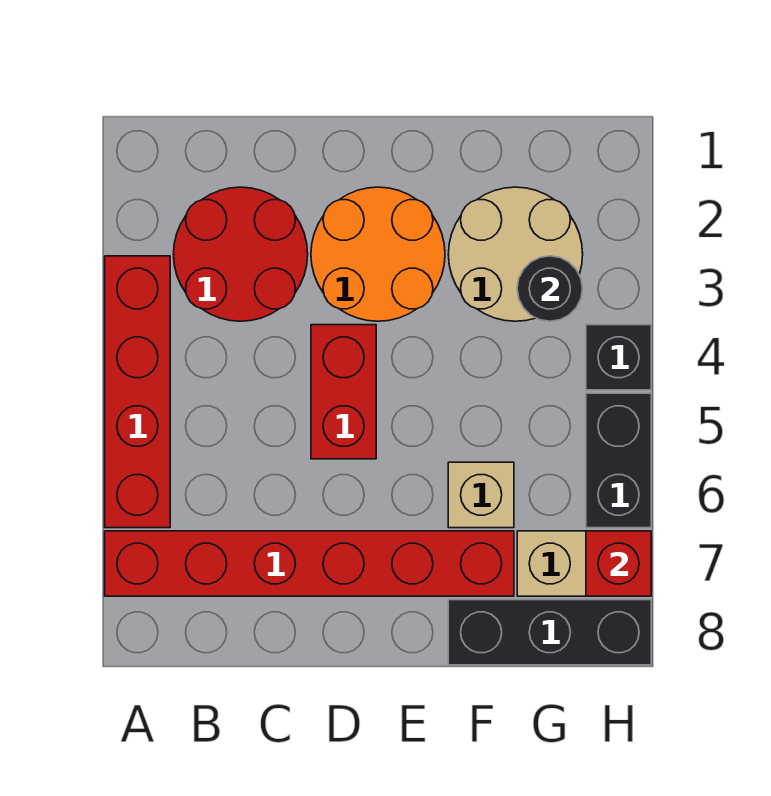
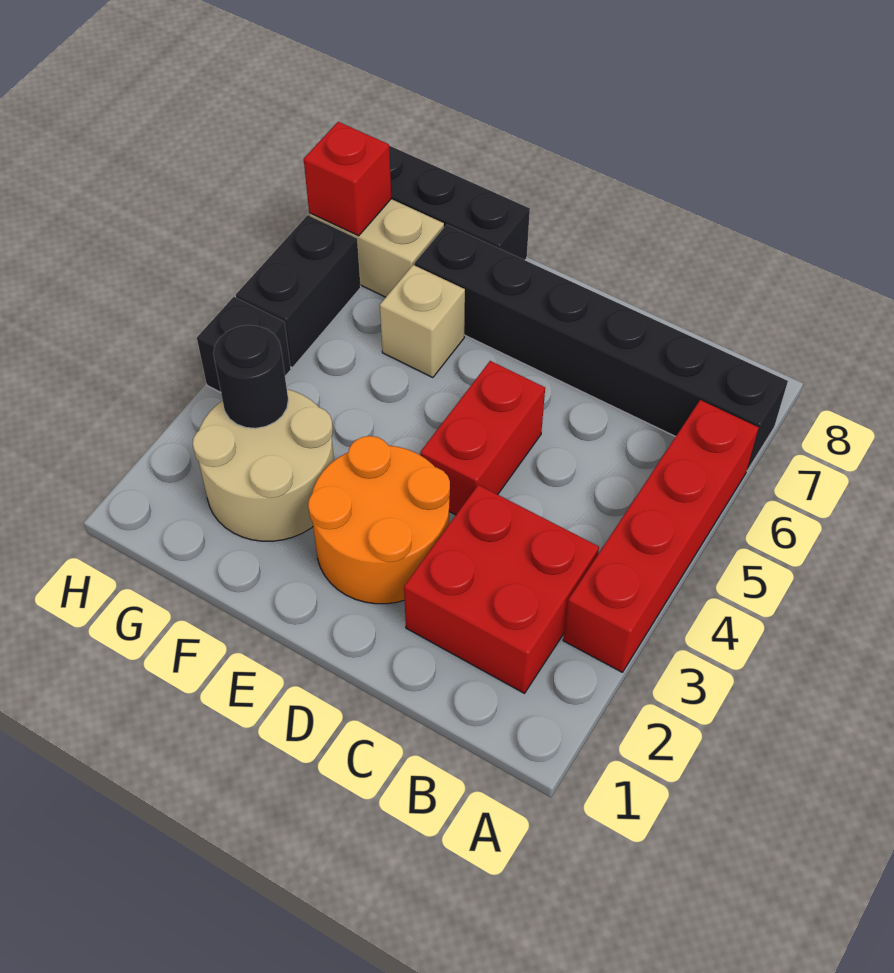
red brick A7:F7 level 1 -> black brick A7:F7 level 1
red round brick B2:C3 level 1 -> red brick B2:C3 level 1

